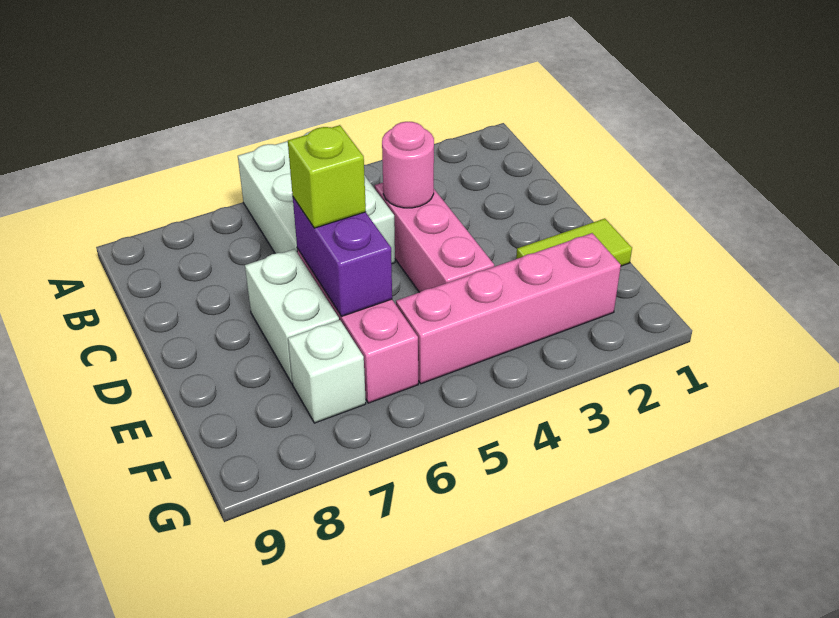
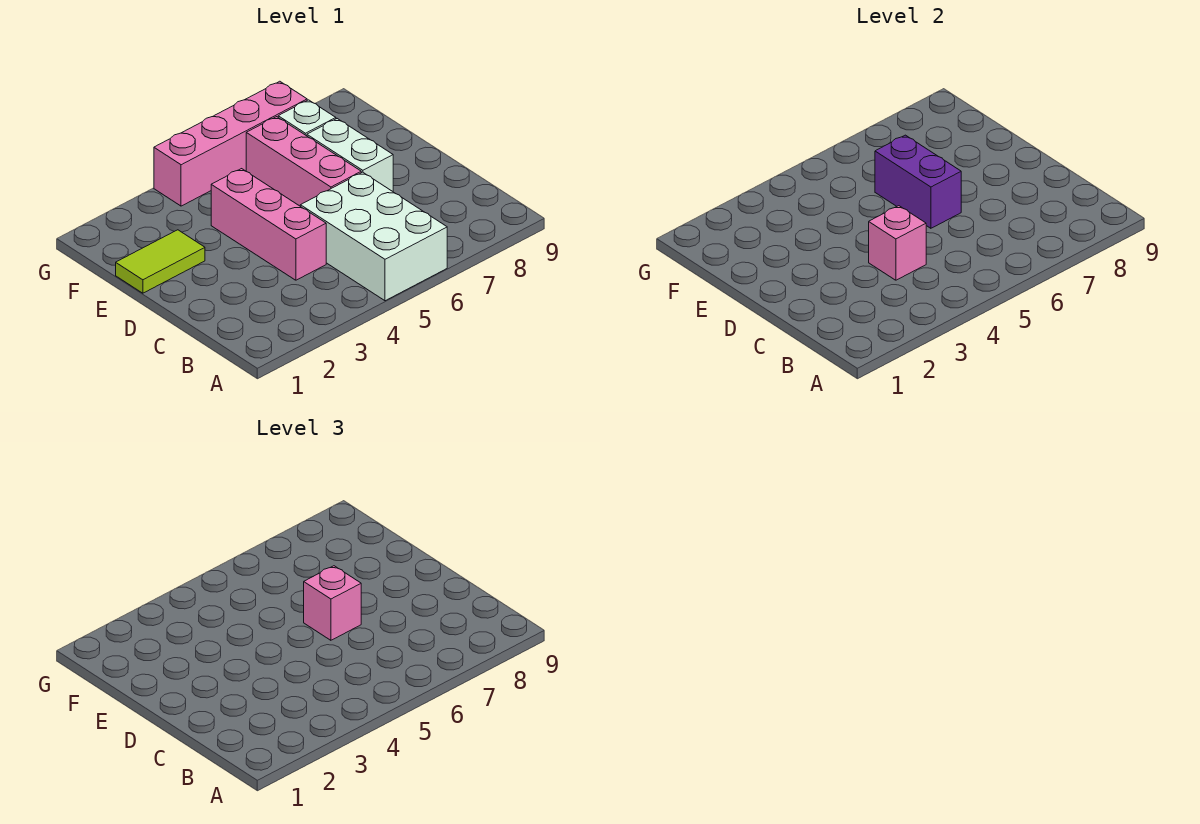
pink round brick C4 level 2 -> pink brick C4 level 2
lime brick D6 level 3 -> pink brick D6 level 3
pink brick F2:F5 level 1 -> pink brick G4:G7 level 1

